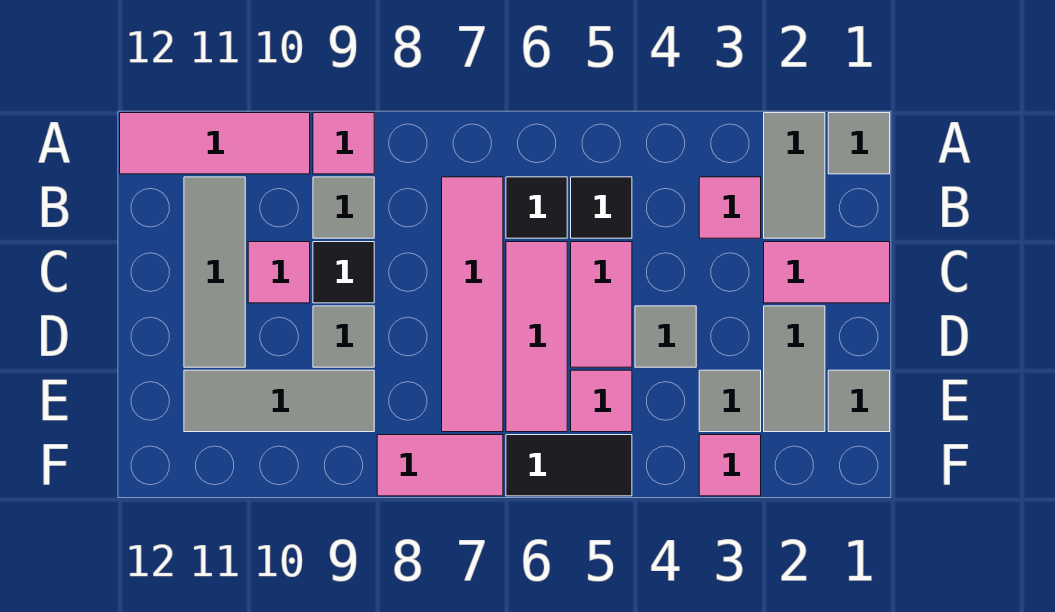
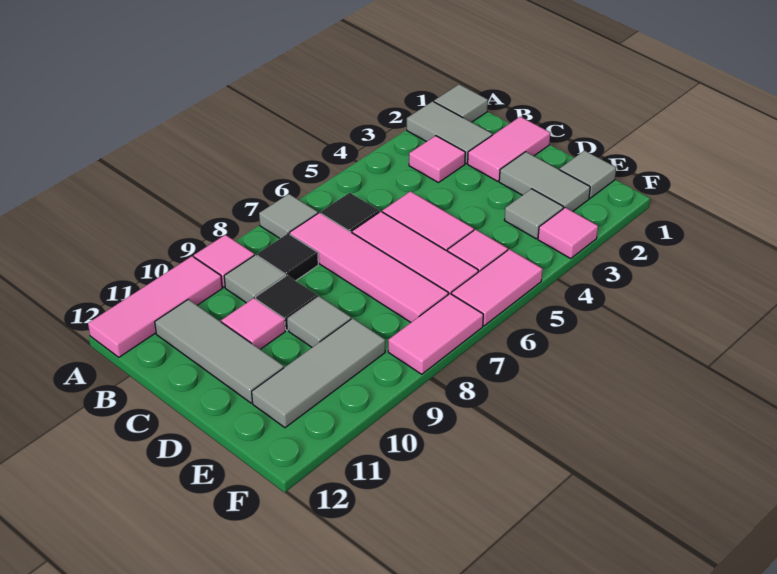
black tile B5 level 1 -> black tile B8 level 1
grey tile D4 level 1 -> grey tile A7 level 1
black tile F5:F6 level 1 -> pink tile F5:F6 level 1

